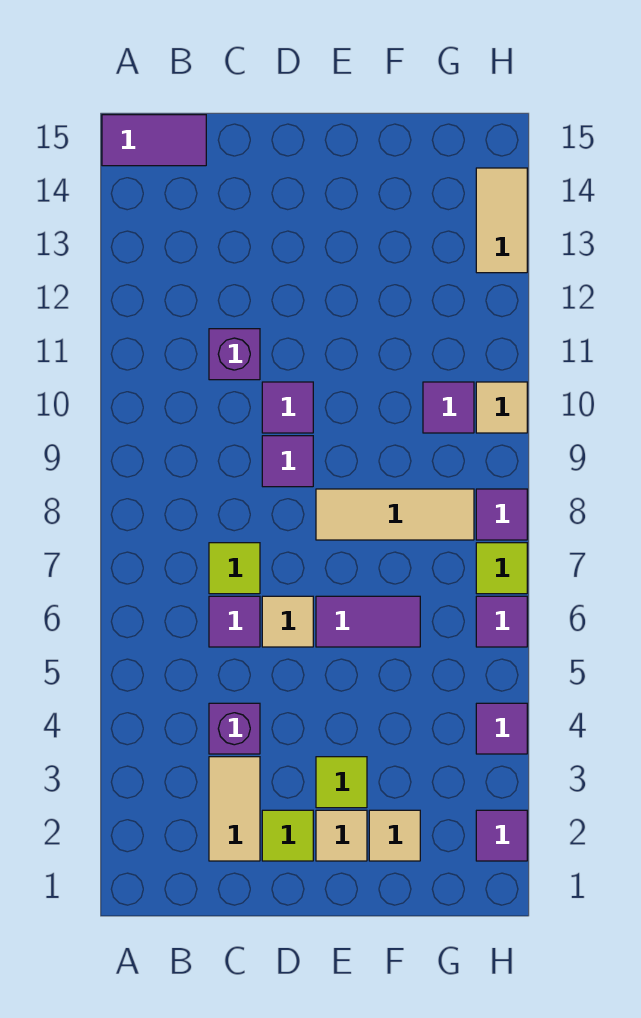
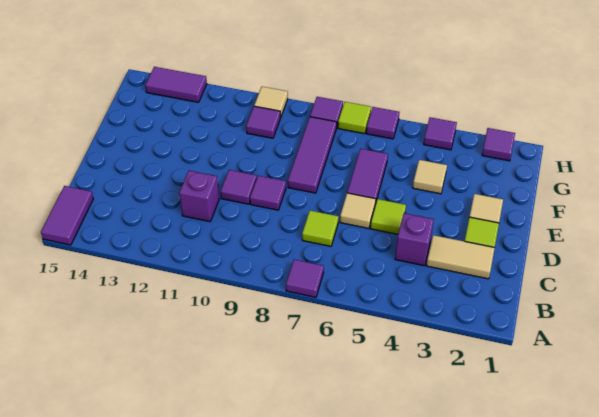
purple tile C6 level 1 -> purple tile A7 level 1
lime tile E3 level 1 -> lime tile D5 level 1
tan tile E8:G8 level 1 -> purple tile E8:G8 level 1
tan tile F2 level 1 -> tan tile F4 level 1
tan tile H13:H14 level 1 -> purple tile H13:H14 level 1

